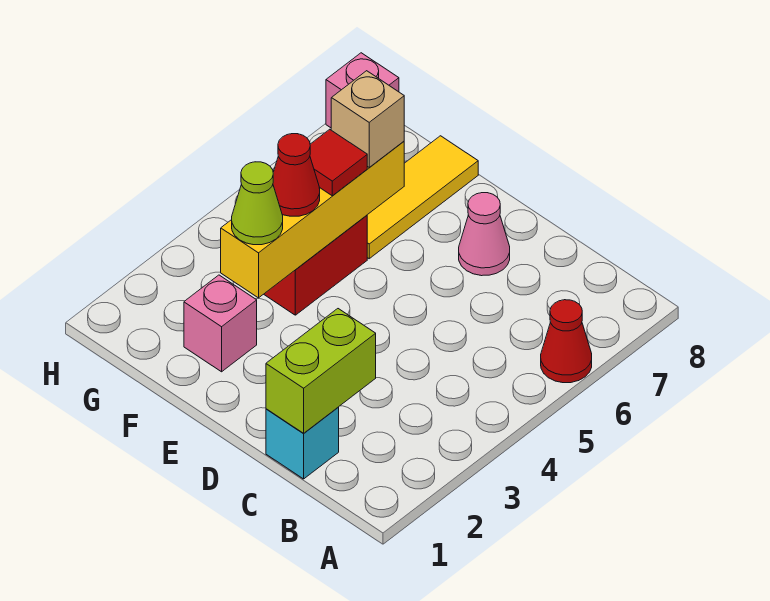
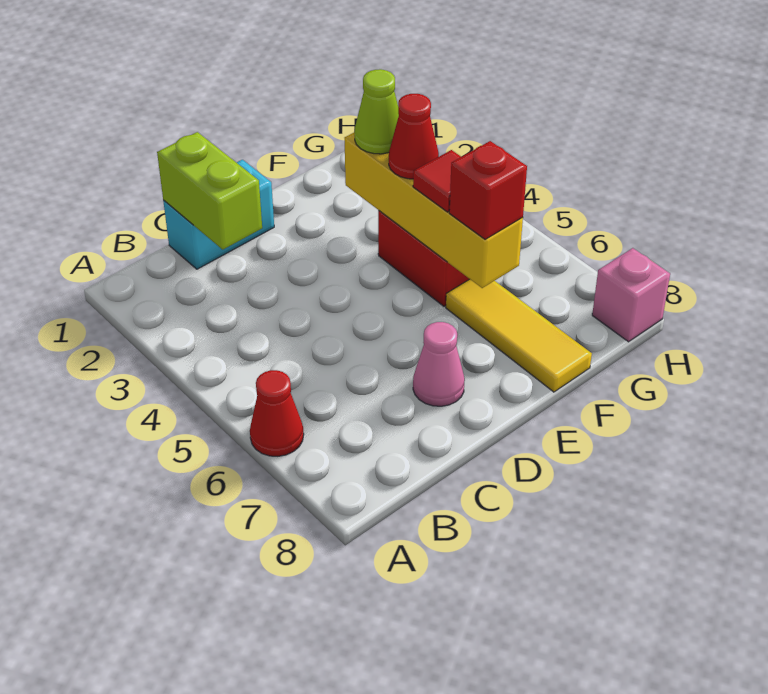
cyan brick C1 level 1 -> cyan brick C1:D1 level 1
pink brick F2 level 1 -> none
tan brick F6 level 3 -> red brick F6 level 3

